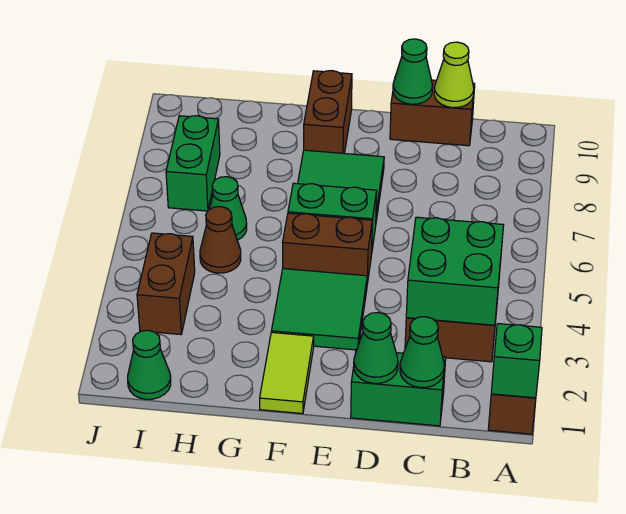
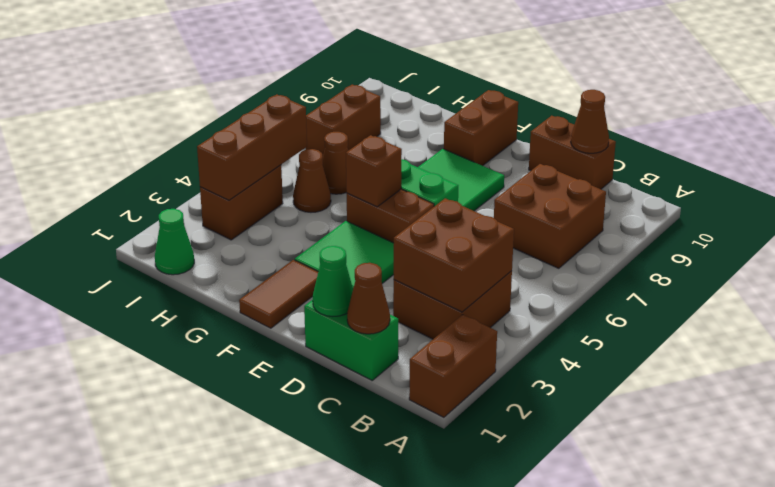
green brick A1 level 2 -> none
green brick B3:C4 level 2 -> brown brick B3:C4 level 2
none -> brown brick B7:C8 level 1
green cone C1 level 2 -> brown cone C1 level 2
lime cone C10 level 2 -> brown cone C10 level 2
green cone D10 level 2 -> none
lime tile F1:F2 level 1 -> brown tile F1:F2 level 1
none -> brown brick F5 level 2
green cone H6 level 1 -> brown cone H6 level 1
none -> brown brick I3:I5 level 2
green brick I7:I8 level 1 -> brown brick I7:I8 level 1

